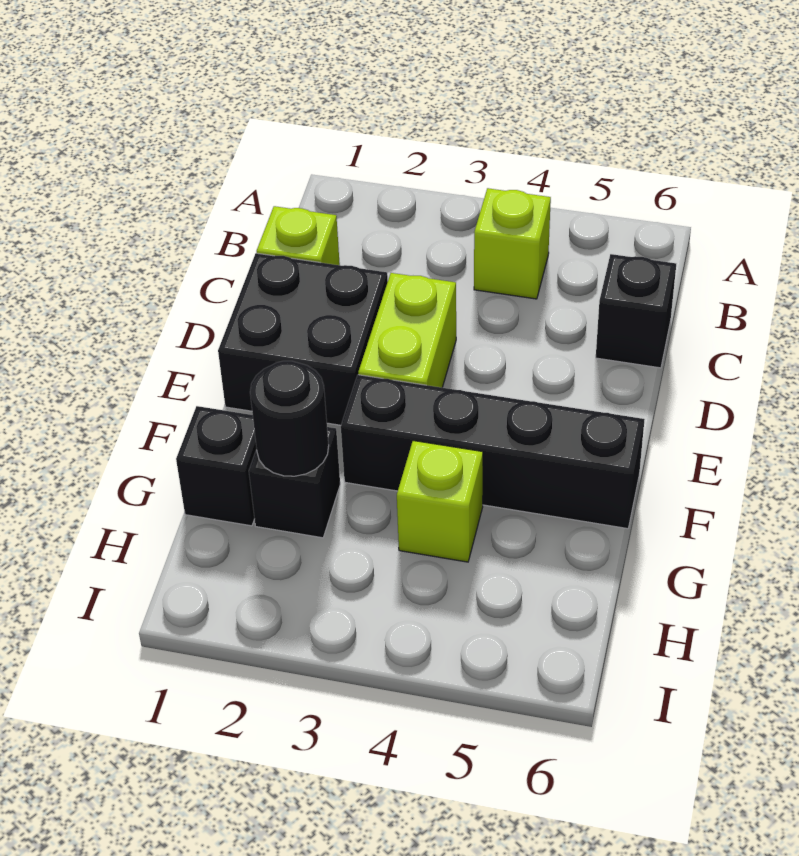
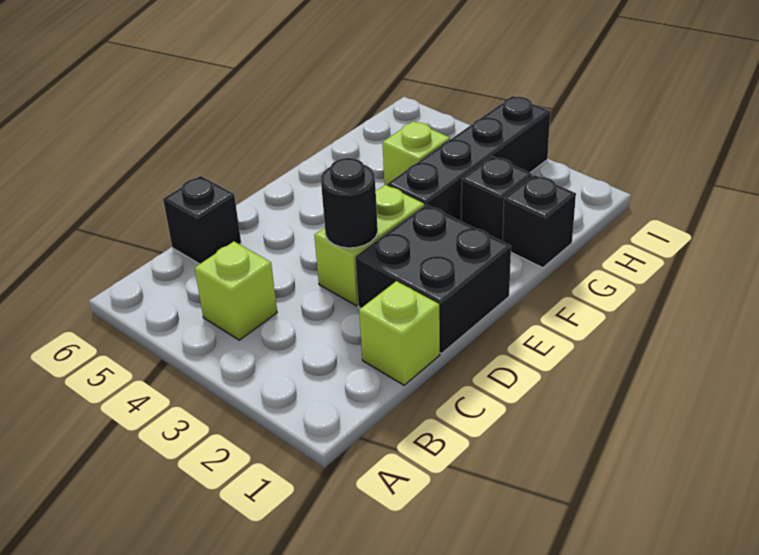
black brick F3:F6 level 1 -> black brick F3:I3 level 1
black round brick G2 level 2 -> black round brick D3 level 2

